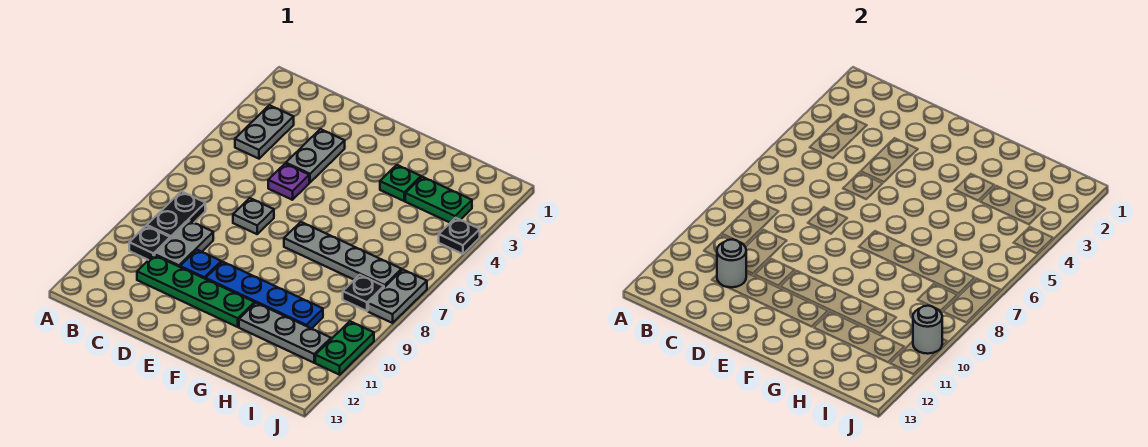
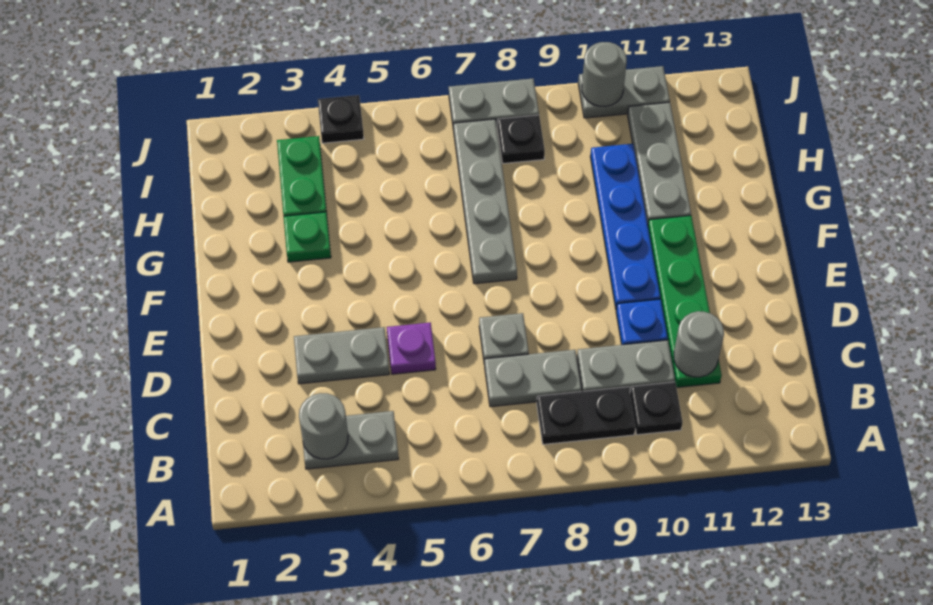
none -> grey round brick B3 level 2
none -> grey plate C7:C8 level 1
green plate J10:J11 level 1 -> grey plate J10:J11 level 1

